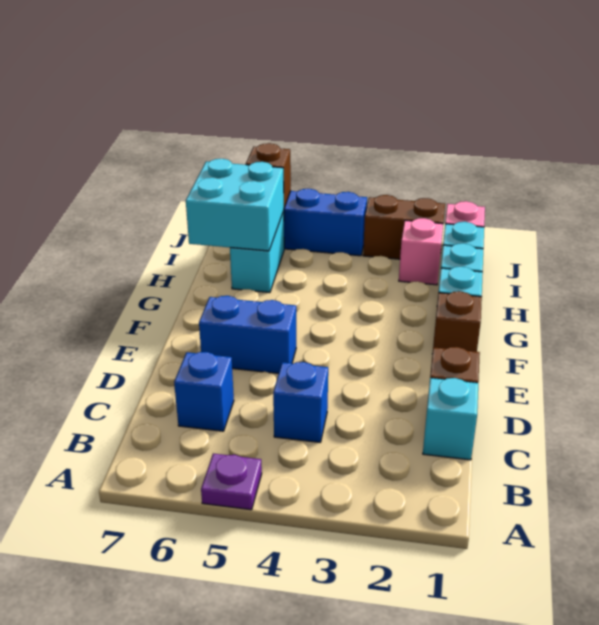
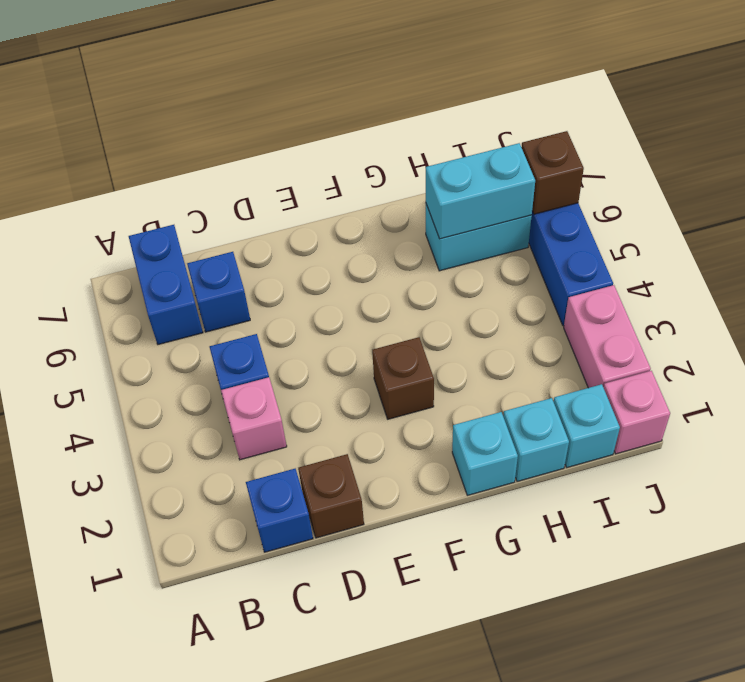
purple plate A5 level 1 -> none
cyan brick C1 level 1 -> blue brick C1 level 1
blue brick E5:E6 level 1 -> blue brick B6:B7 level 1
brown brick F1 level 1 -> brown brick F3 level 1
cyan brick H6:I7 level 2 -> cyan brick H6:I6 level 2
pink brick I2 level 1 -> pink brick C3 level 1
brown brick J2:J3 level 1 -> pink brick J2:J3 level 1

